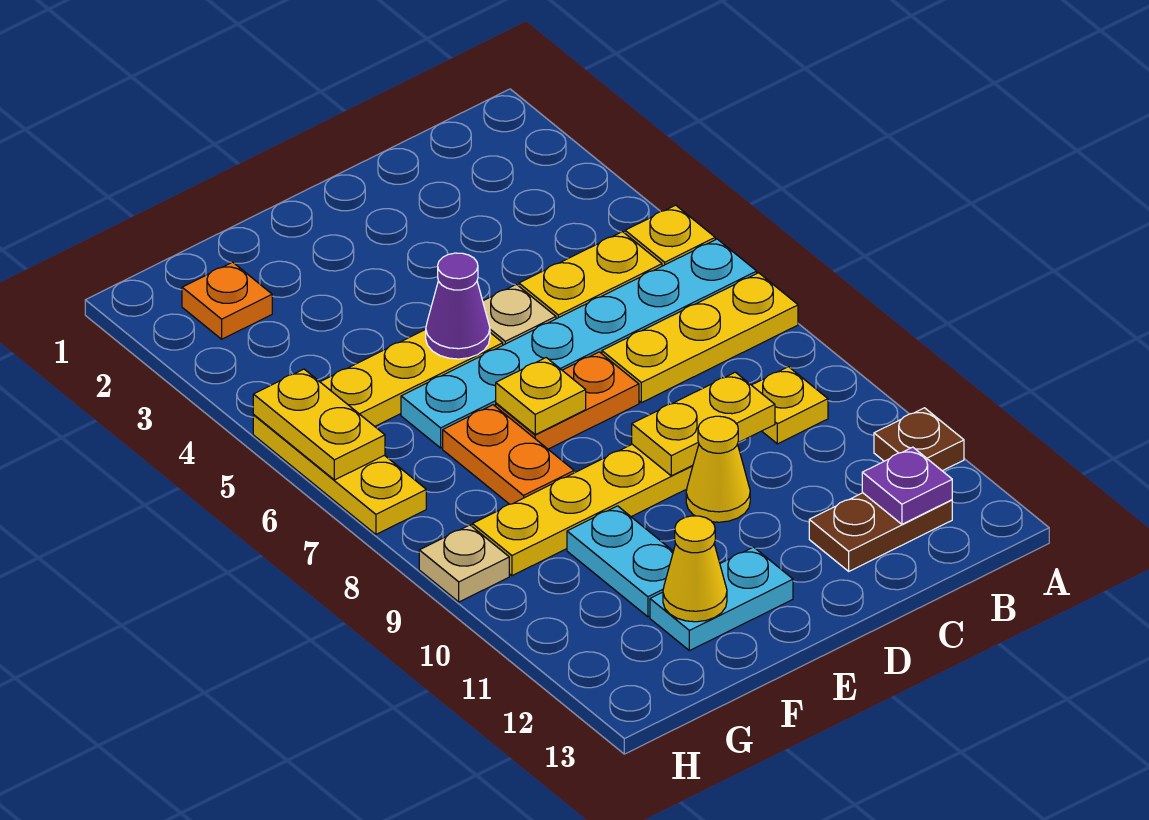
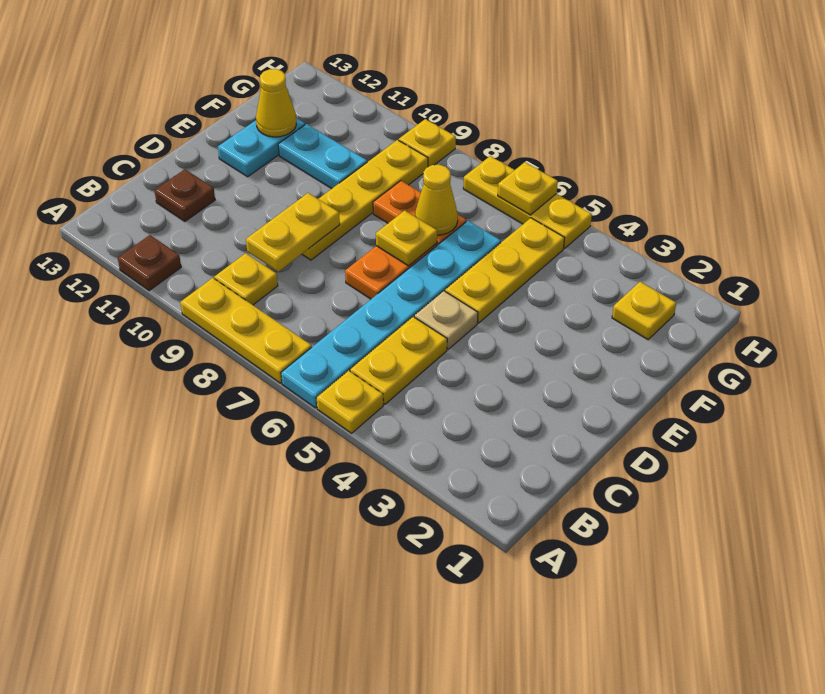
yellow plate A7:C7 level 1 -> yellow plate A7:A9 level 1
brown plate B12:C12 level 1 -> brown plate C12 level 1
purple plate B12 level 2 -> none
yellow cone D10 level 1 -> yellow cone F7 level 2
purple cone E5 level 2 -> none
orange plate G2 level 1 -> yellow plate G2 level 1
yellow plate H5:H6 level 2 -> yellow plate H6 level 2
tan plate H9 level 1 -> yellow plate H9 level 1

